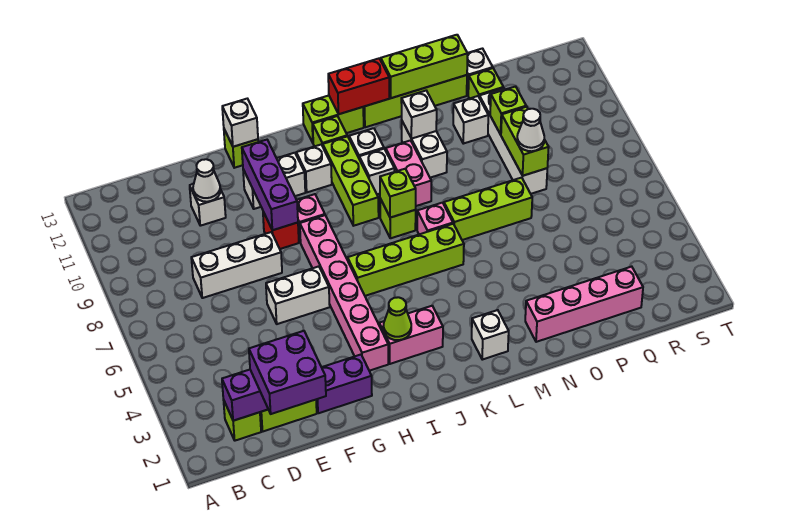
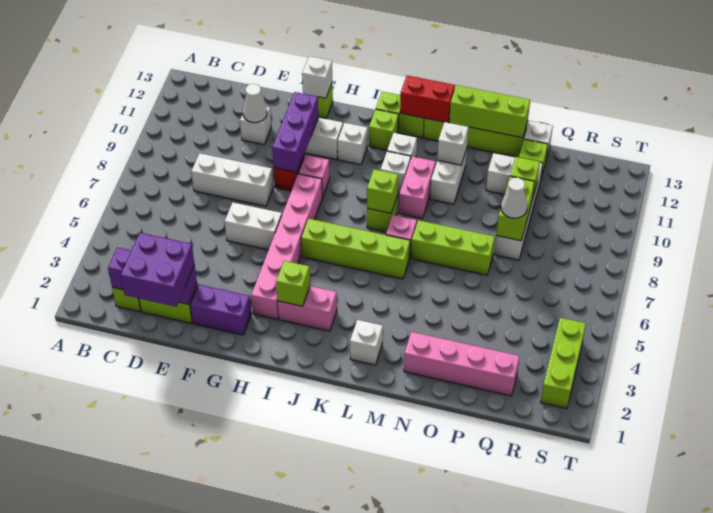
lime cone I3 level 2 -> lime brick I3 level 2
lime brick J9:J11 level 1 -> lime brick S2:S4 level 1

